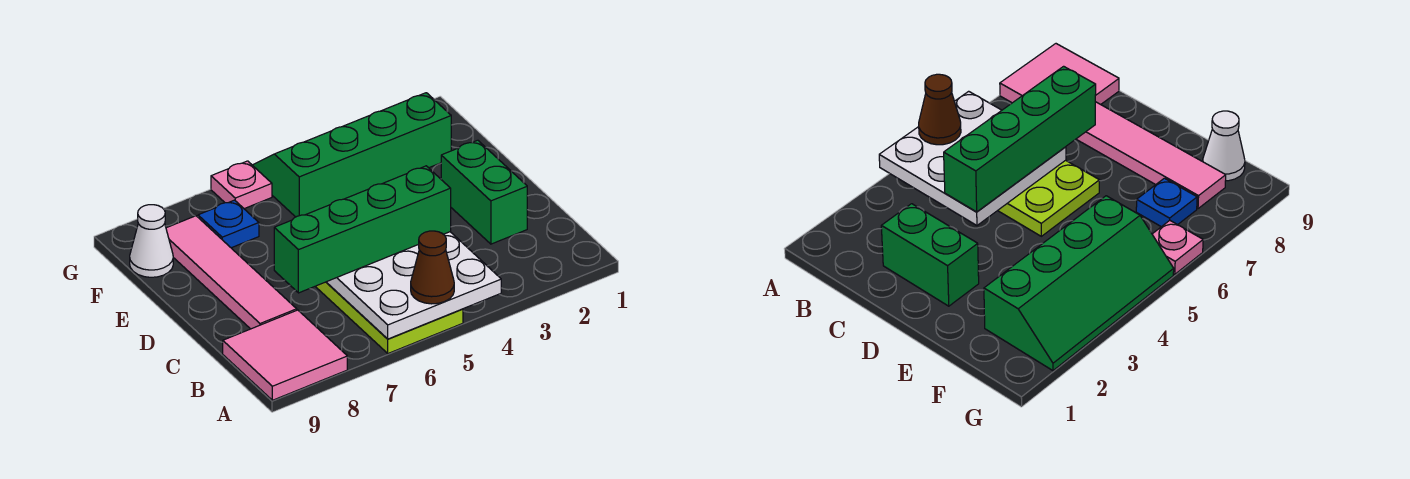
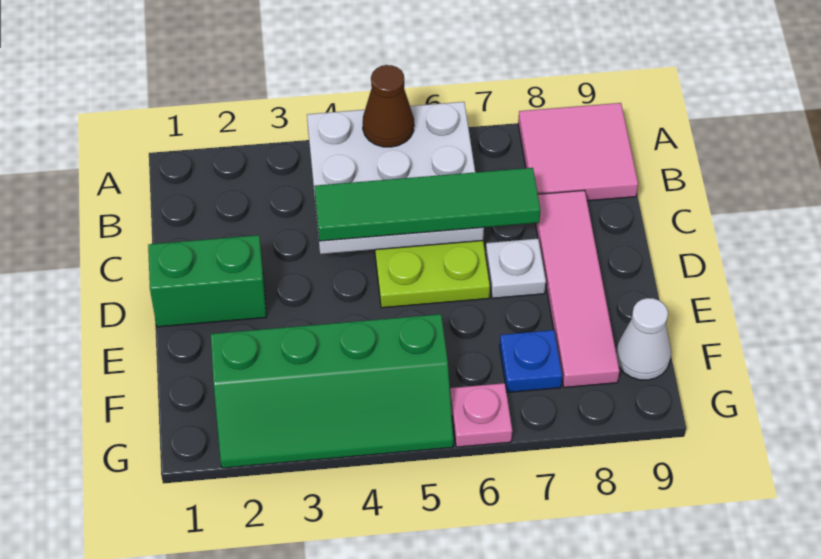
green brick C2:D2 level 1 -> green brick D1:D2 level 1
green brick C4:C7 level 3 -> green tile C4:C7 level 3
none -> white plate D7 level 1

